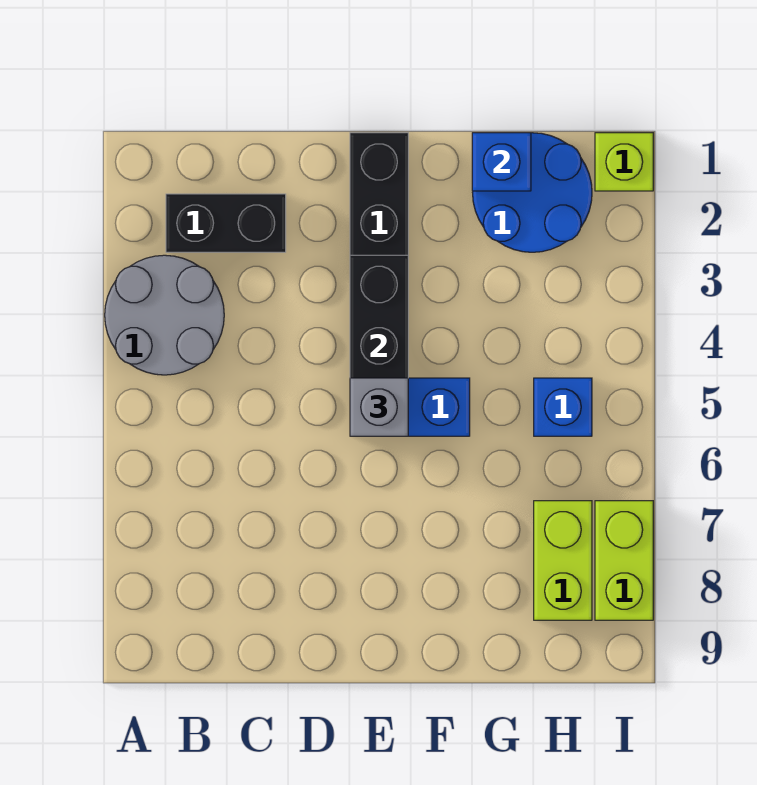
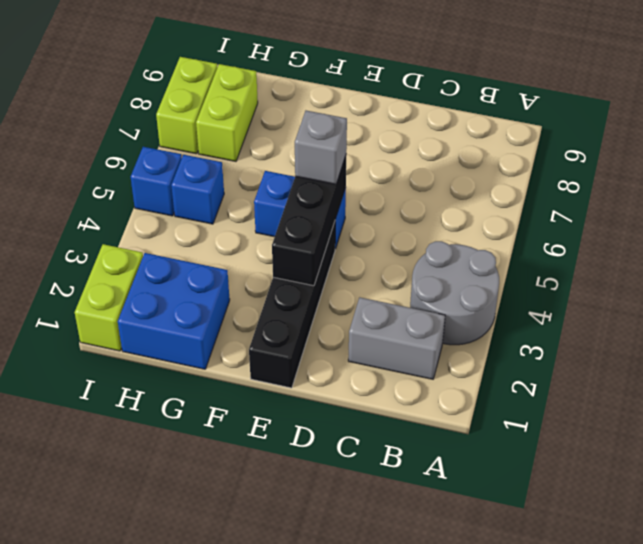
black brick B2:C2 level 1 -> grey brick B2:C2 level 1
blue round brick G1:H2 level 1 -> blue brick G1:H2 level 1
blue brick G1 level 2 -> blue brick I5 level 1
lime brick I1 level 1 -> lime brick I1:I2 level 1

